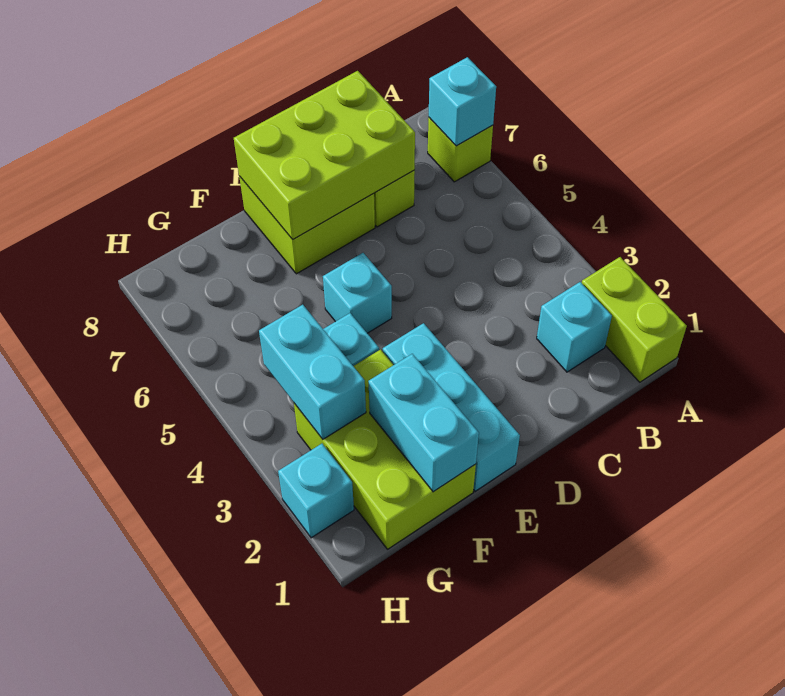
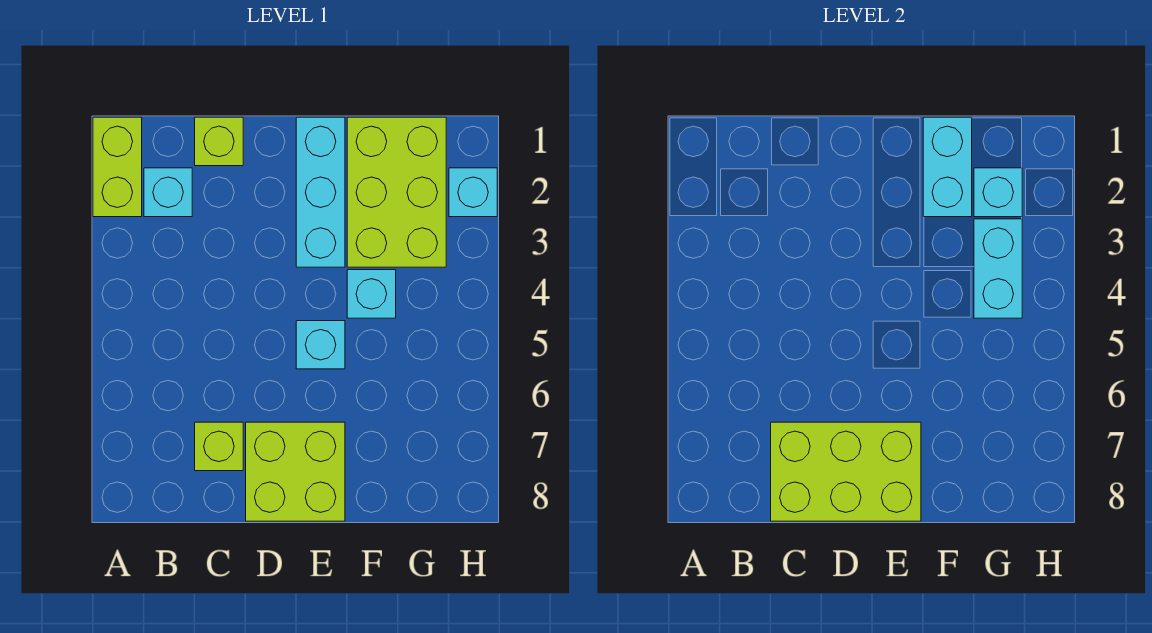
lime brick A7 level 1 -> lime brick C1 level 1
cyan brick A7 level 2 -> cyan brick G2 level 2

